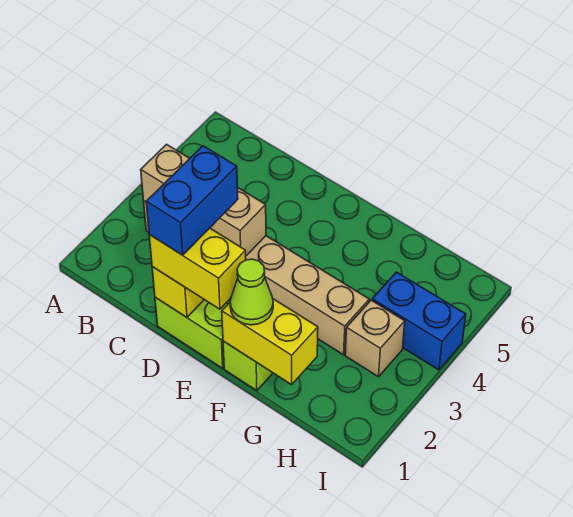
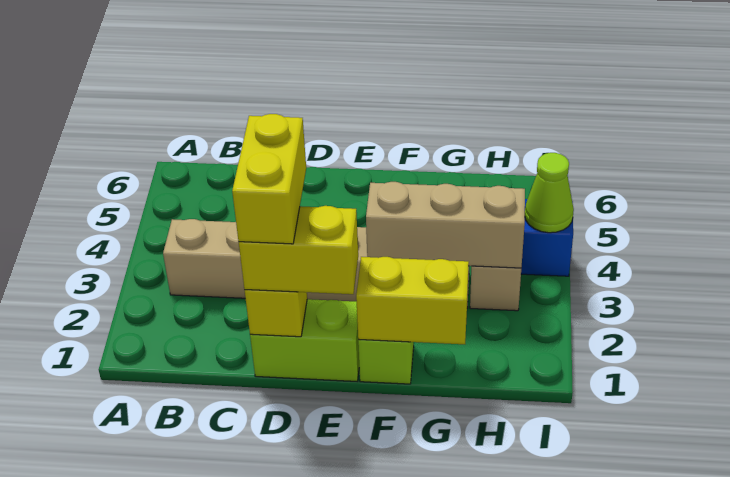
tan brick B3:D3 level 2 -> tan brick F3:H3 level 2
blue brick D1:D2 level 4 -> yellow brick D1:D2 level 4
lime cone F1 level 3 -> lime cone I4 level 2

